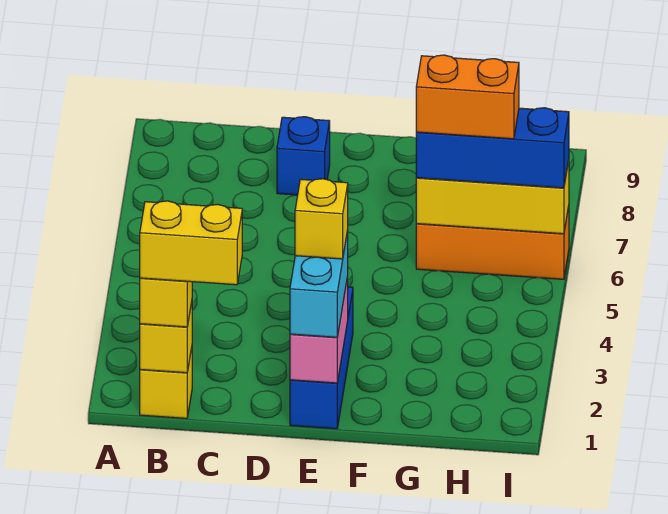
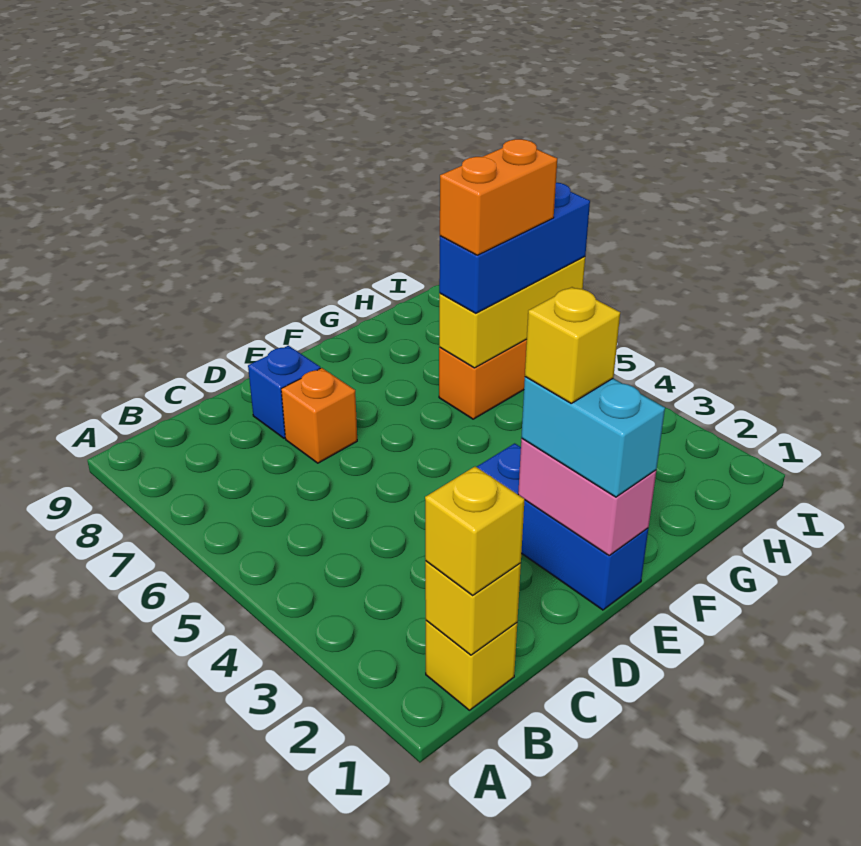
yellow brick B1:C1 level 4 -> none
none -> orange brick D7 level 1

